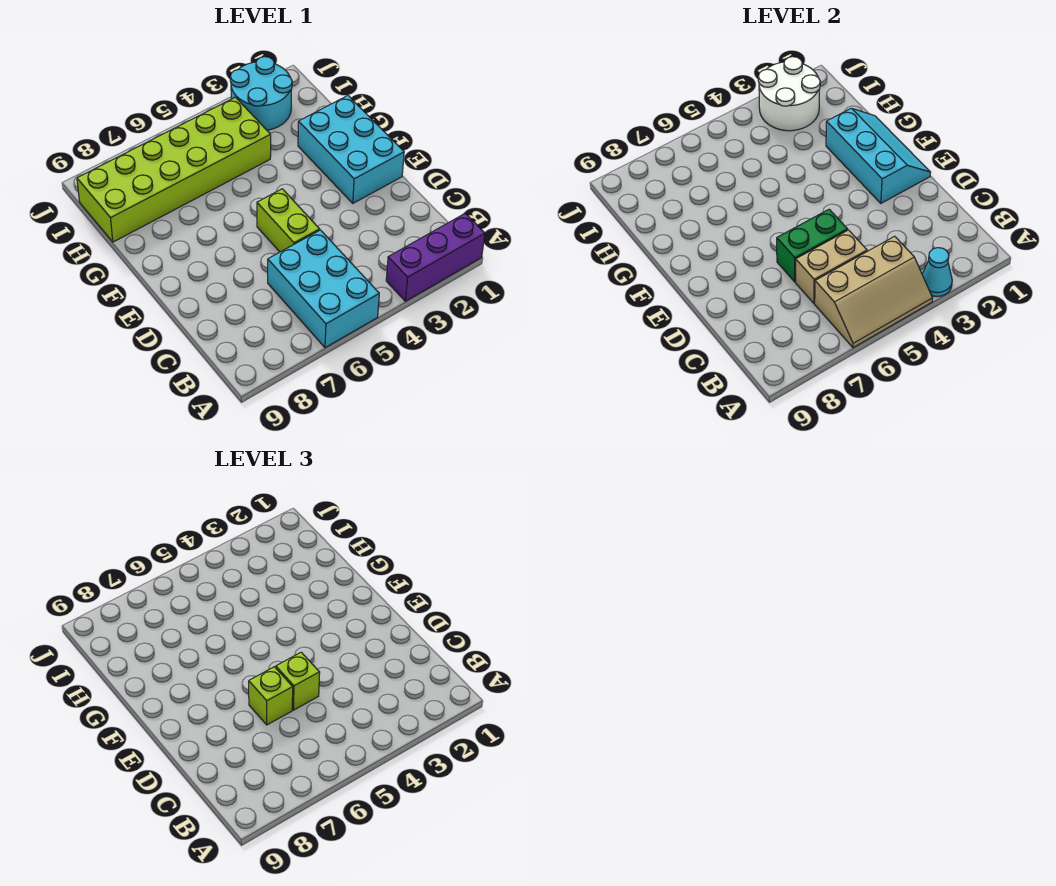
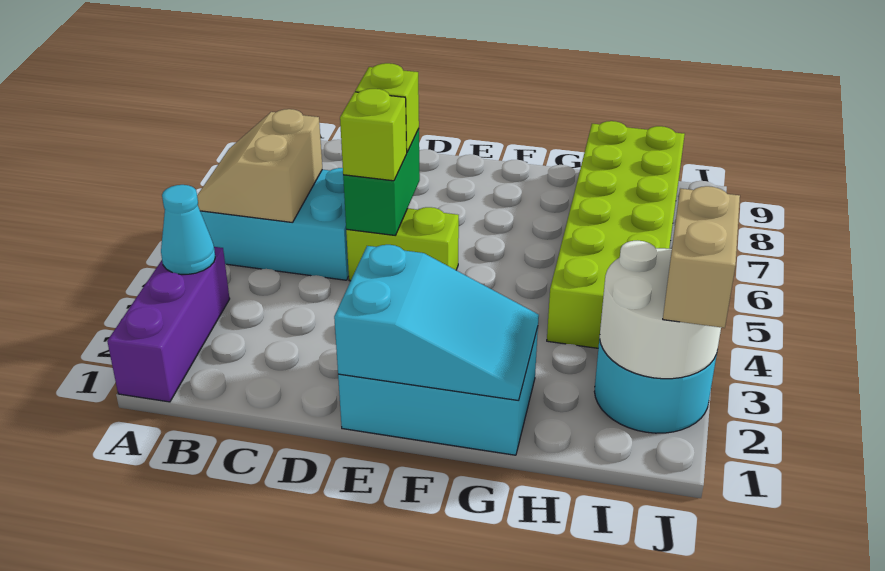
tan slope A4:B6 level 2 top B -> tan slope A5:B6 level 2 top B
tan brick C5:C6 level 2 -> tan brick J2:J3 level 3
cyan slope E1:G2 level 2 top 2 -> cyan slope E1:G2 level 2 top E

